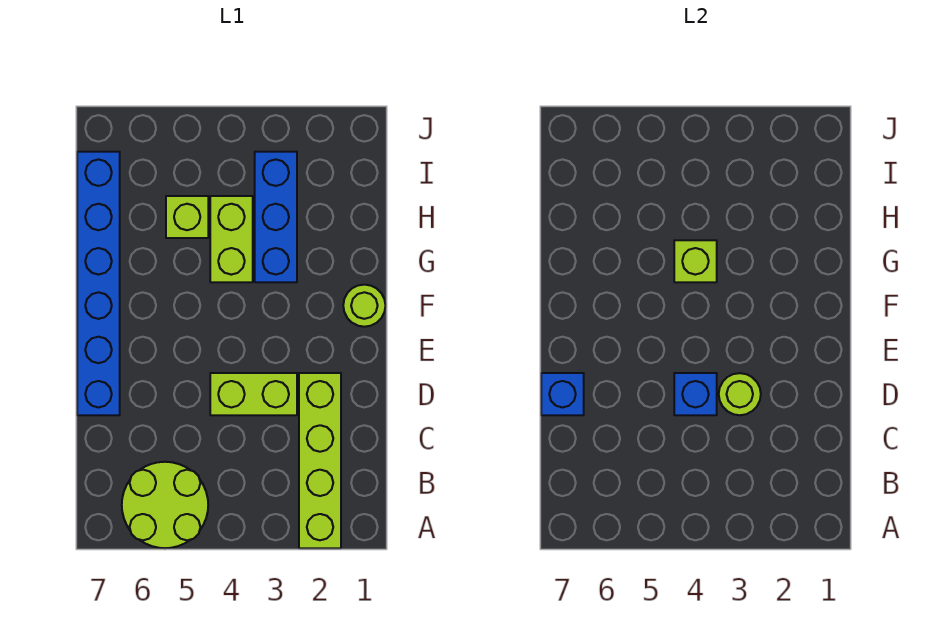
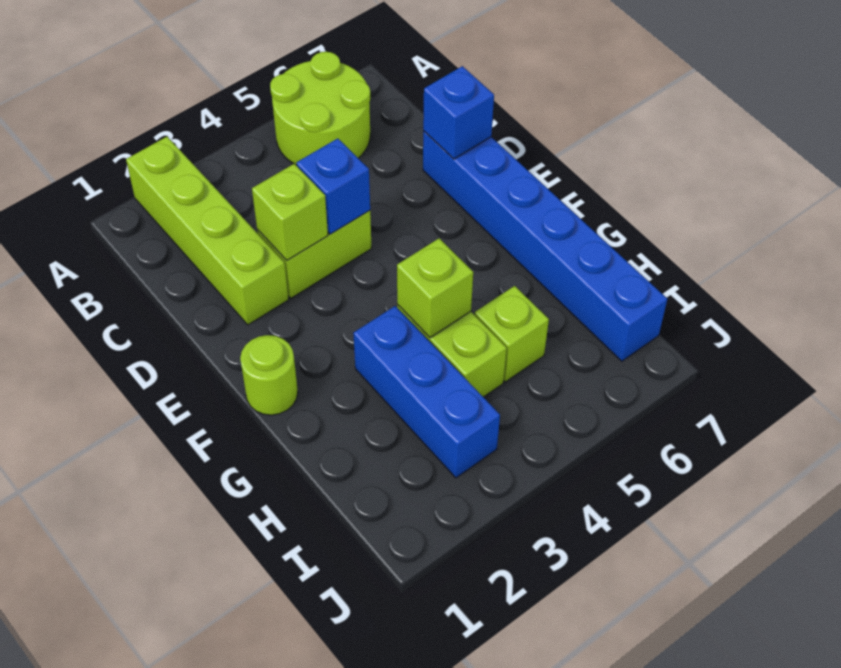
lime round brick D3 level 2 -> lime brick D3 level 2

